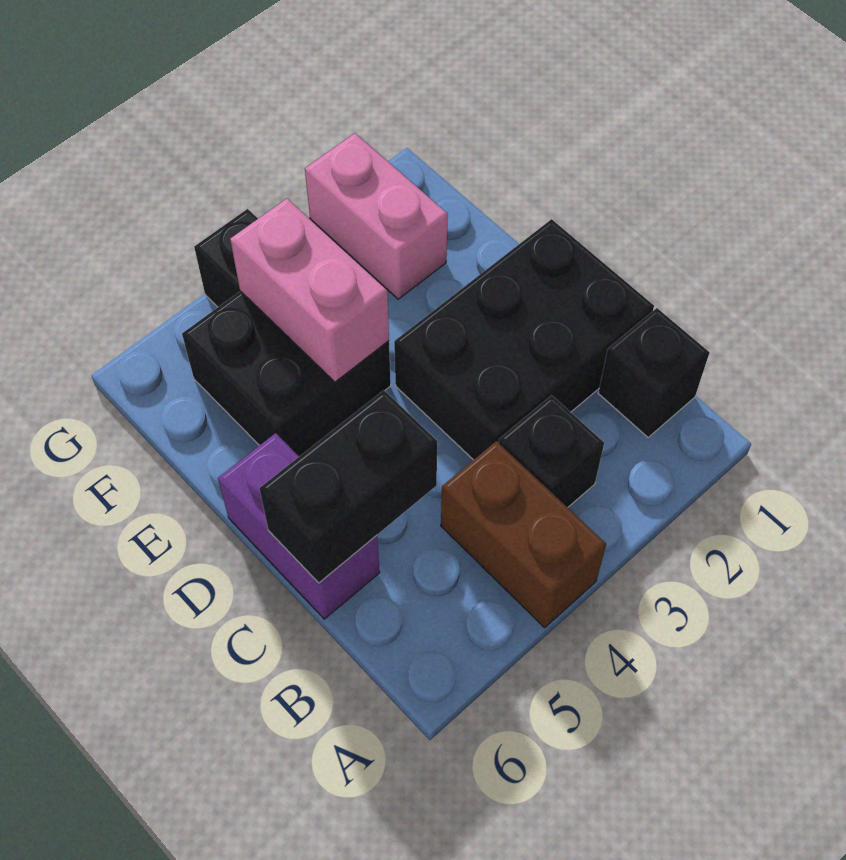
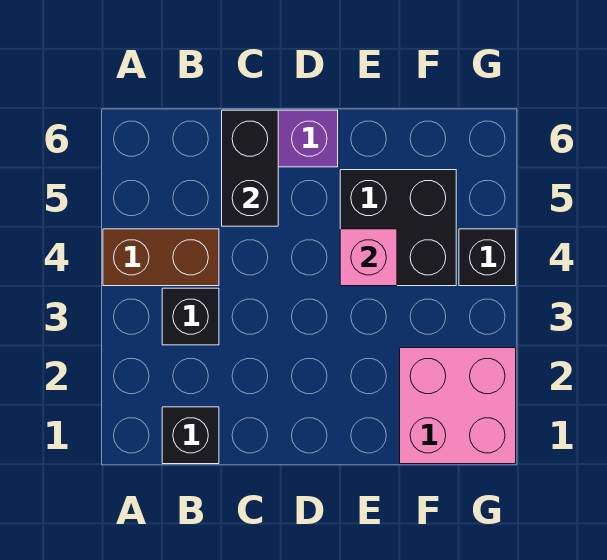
black brick C1:D3 level 1 -> none
pink brick E4:F4 level 2 -> pink brick E4 level 2
pink brick F2:G2 level 1 -> pink brick F1:G2 level 1

